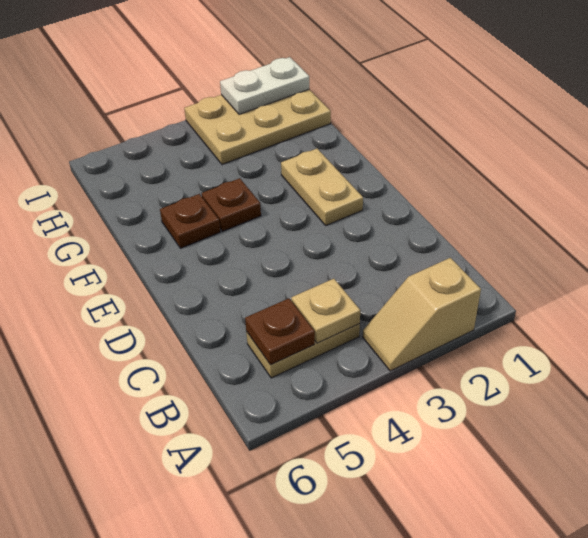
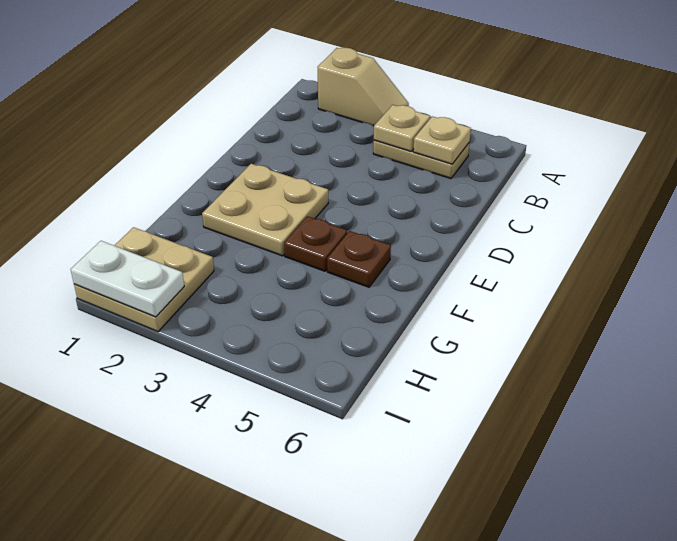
brown plate B5 level 2 -> tan plate B5 level 2
tan plate E2:F2 level 1 -> tan plate E2:F3 level 1
tan plate H1:I3 level 1 -> tan plate H1:I2 level 1

